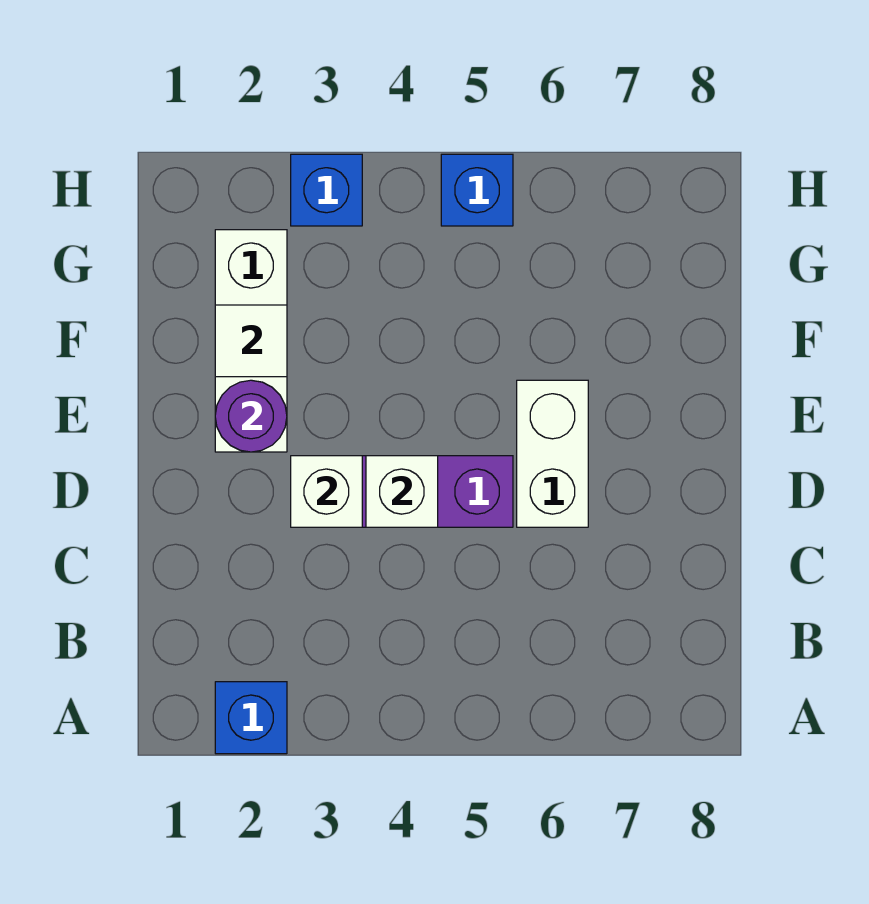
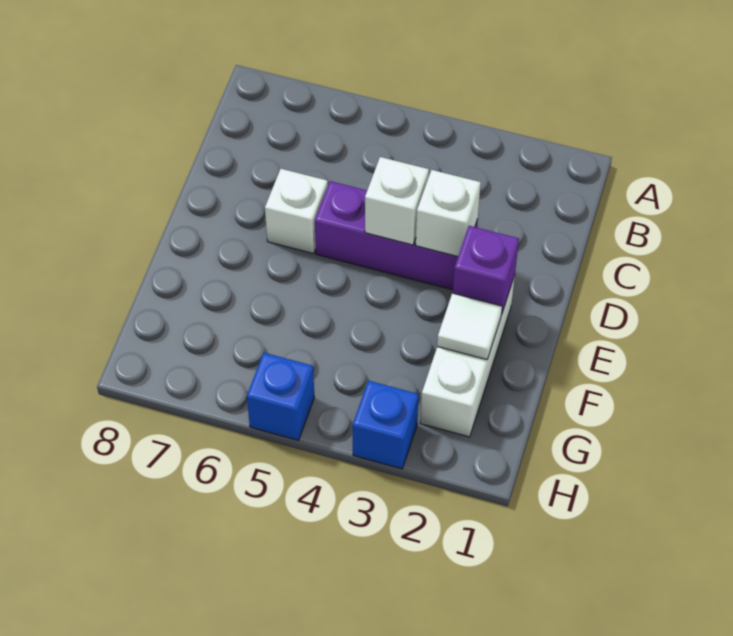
blue brick A2 level 1 -> none
white brick D6:E6 level 1 -> white brick D6 level 1
purple round brick E2 level 2 -> purple brick E2 level 2

